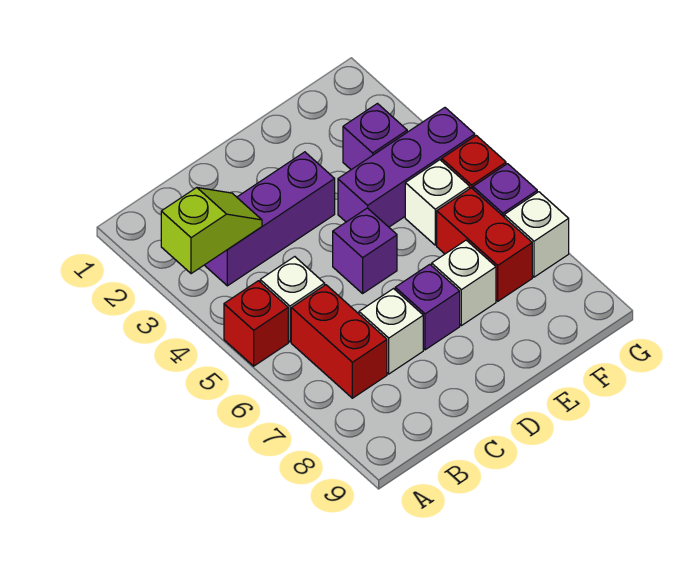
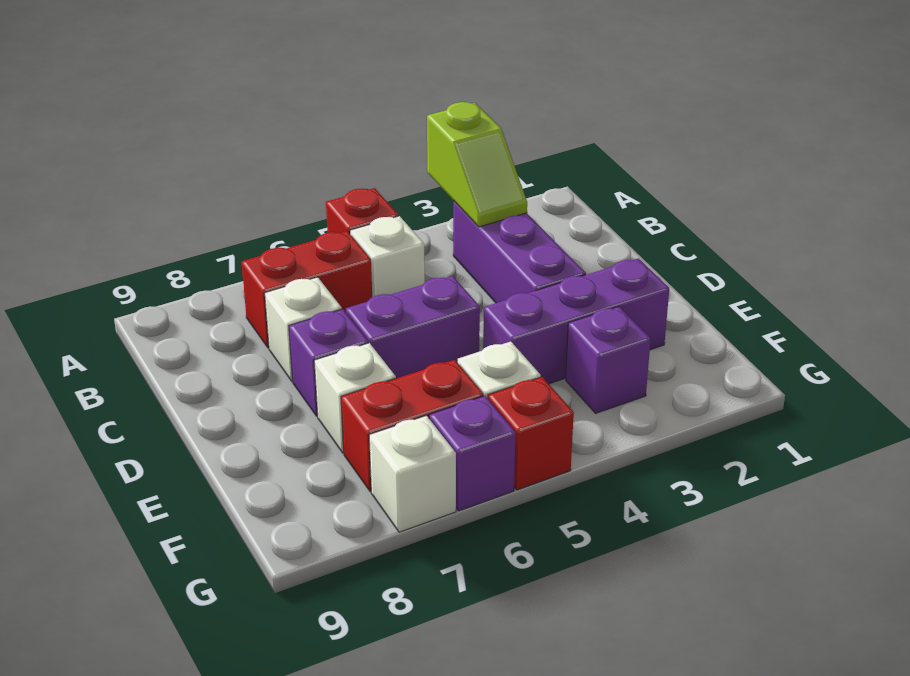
purple brick D5 level 1 -> purple brick D5:D6 level 1
purple brick E4:G4 level 1 -> purple brick E2:E4 level 1

